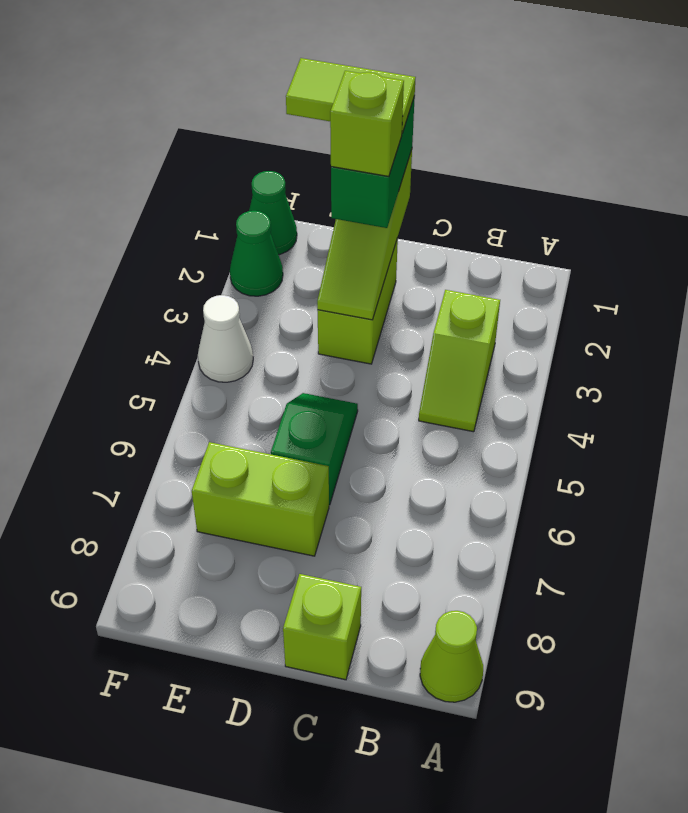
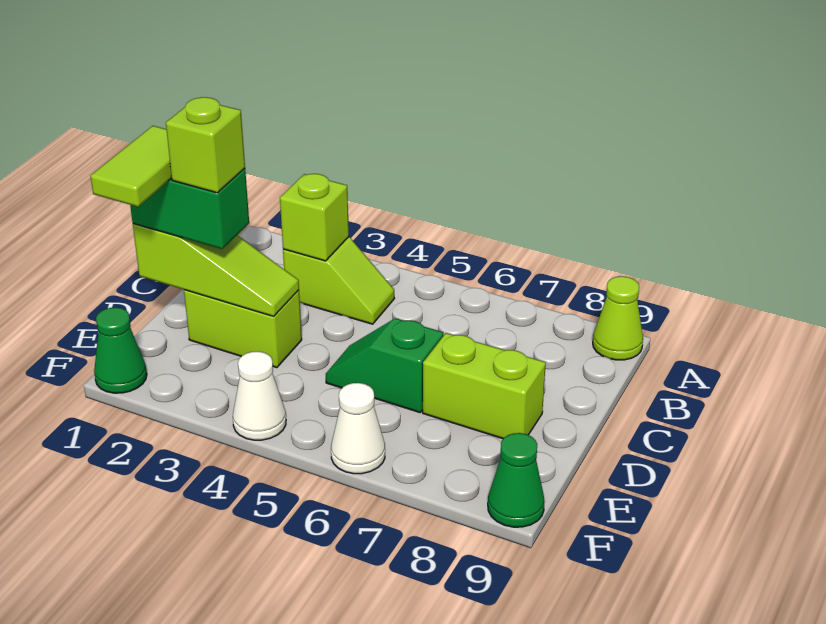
lime brick C9 level 1 -> lime brick B3 level 2
lime brick D7:E7 level 1 -> lime brick D7:D8 level 1
green cone F2 level 1 -> green cone F9 level 1
none -> white cone F6 level 1

